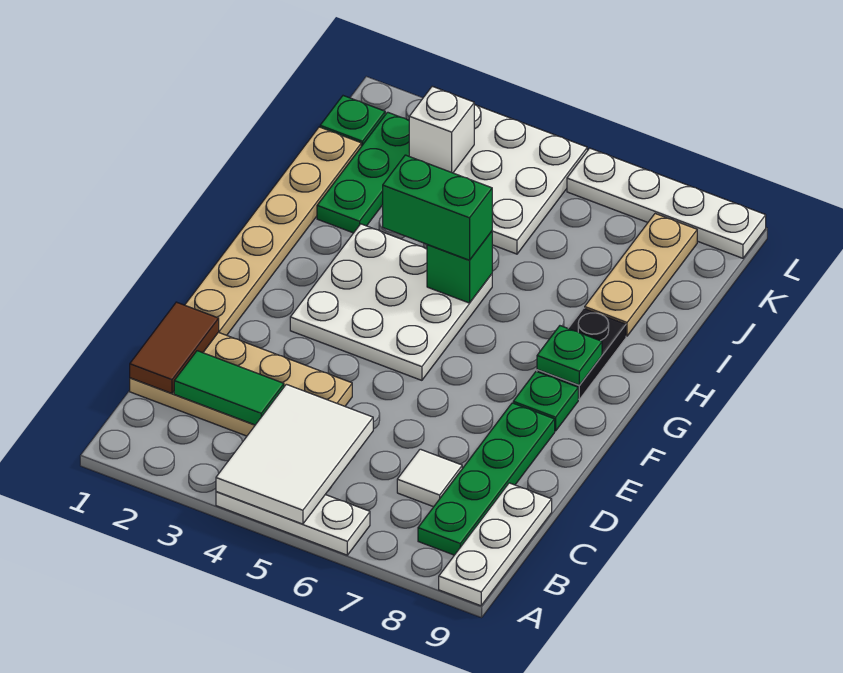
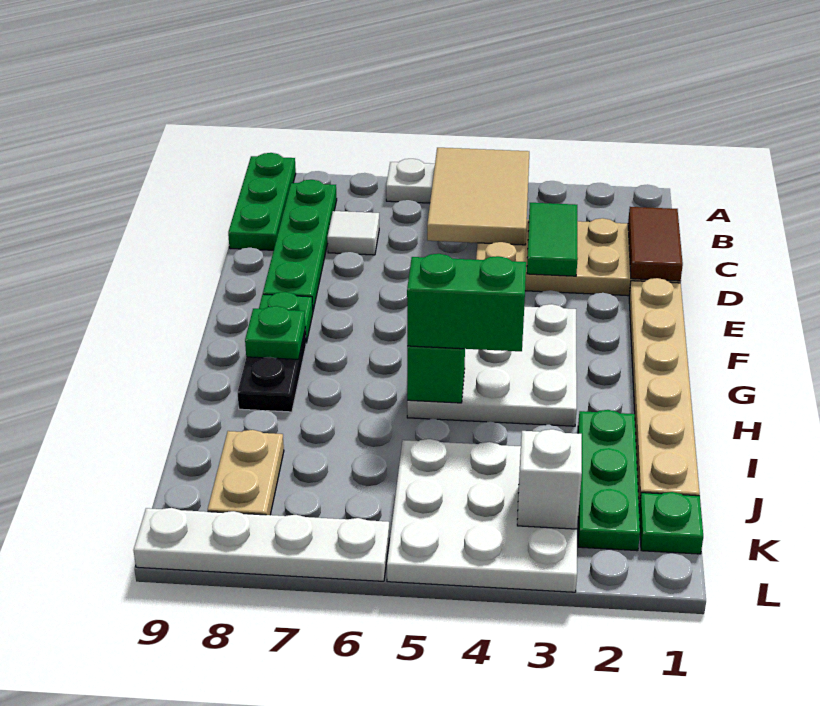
white tile A4:C5 level 2 -> tan tile A4:C5 level 2
white plate A9:C9 level 1 -> green plate A9:C9 level 1
green tile C2:C3 level 2 -> green tile C3:D3 level 2
tan plate I8:K8 level 1 -> tan plate J8:K8 level 1

